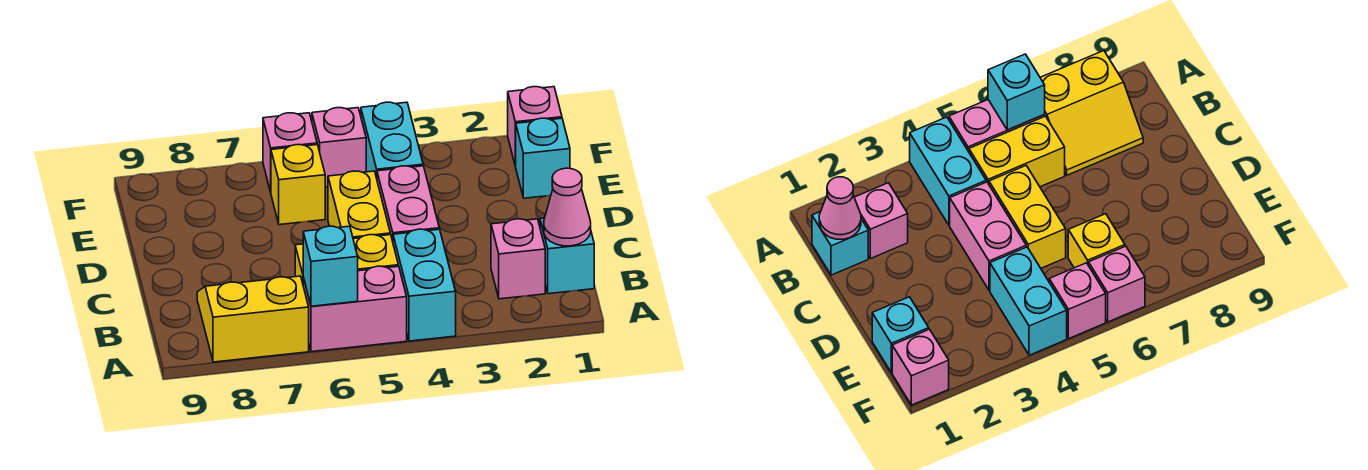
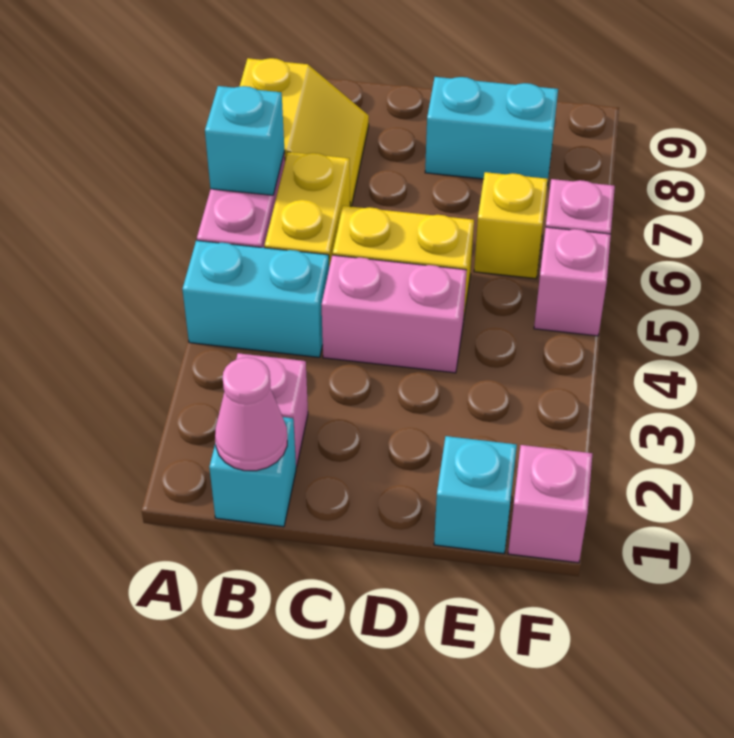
cyan brick E4:F4 level 1 -> cyan brick D8:E8 level 1

